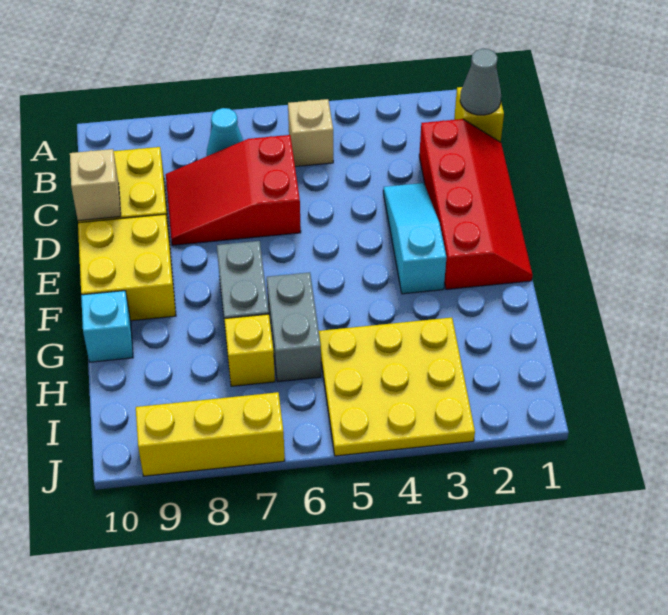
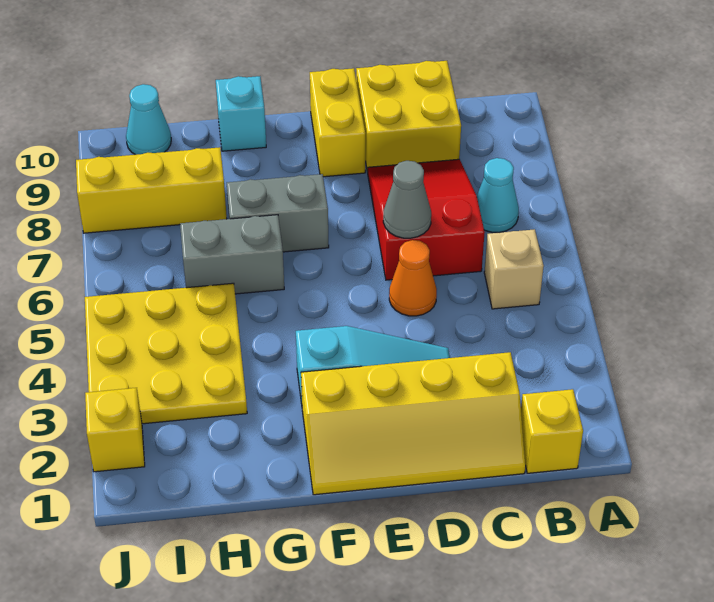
grey cone B1 level 2 -> grey cone D6 level 2
red slope C1:F2 level 1 top 2 -> yellow slope C1:F2 level 1 top 2
none -> orange cone D5 level 1
tan brick D10 level 2 -> none
yellow brick E9:F10 level 1 -> yellow brick E9:E10 level 1
yellow brick H7 level 1 -> yellow brick J2 level 1
none -> cyan cone I10 level 1
yellow brick J7:J9 level 1 -> yellow brick H8:J8 level 1

